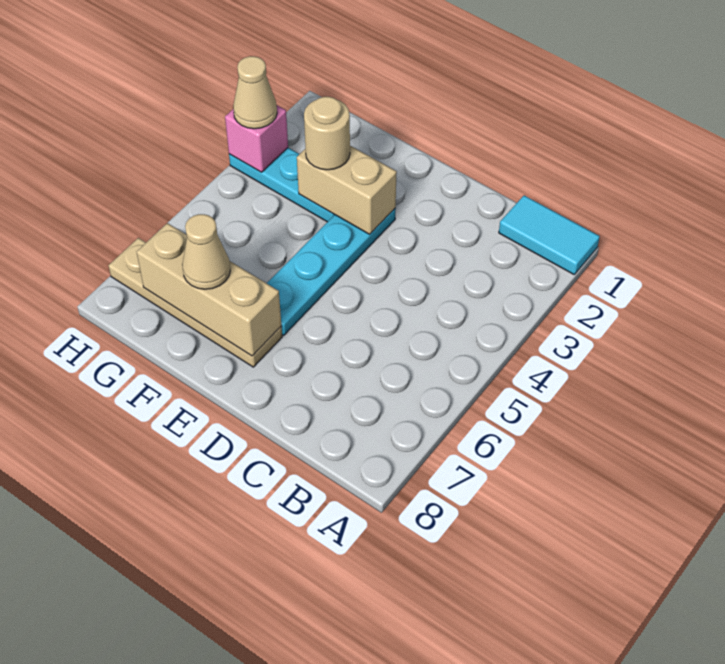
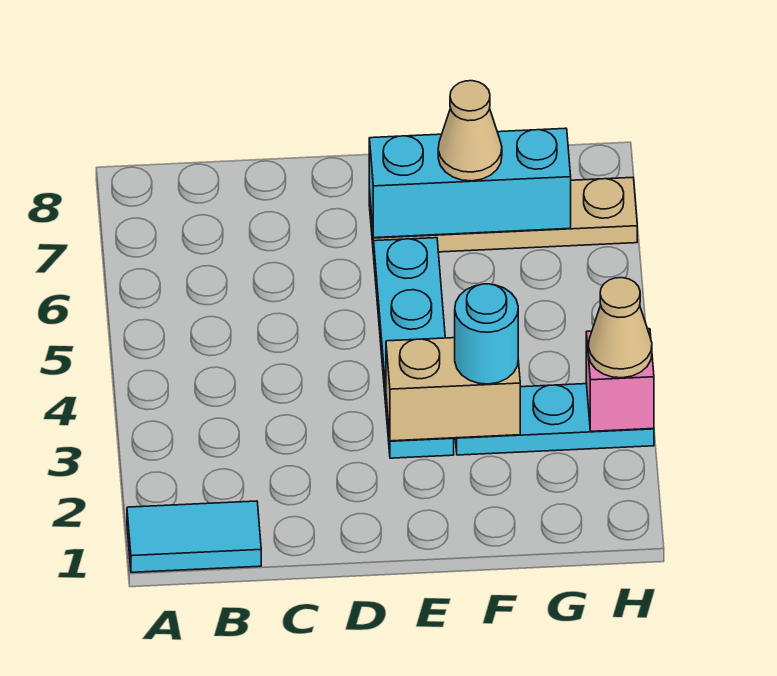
tan brick E7:G7 level 2 -> cyan brick E7:G7 level 2
tan round brick F3 level 3 -> cyan round brick F3 level 3

